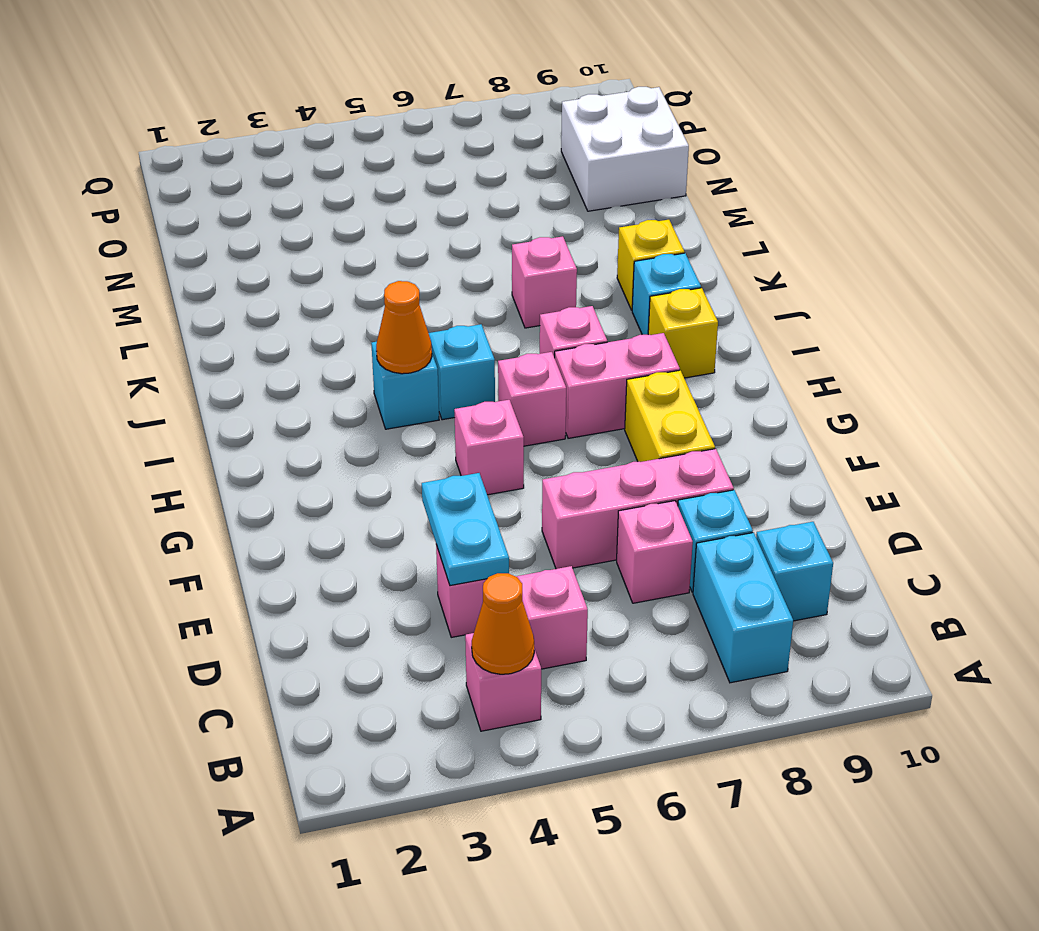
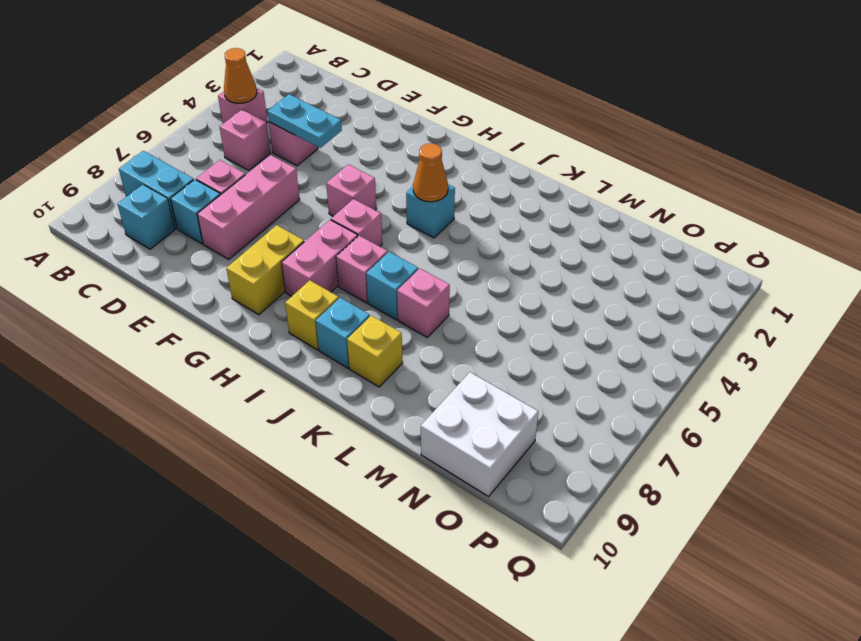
yellow brick F8:G8 level 1 -> yellow brick G8:G9 level 1
cyan brick I5 level 1 -> cyan brick J7 level 1

